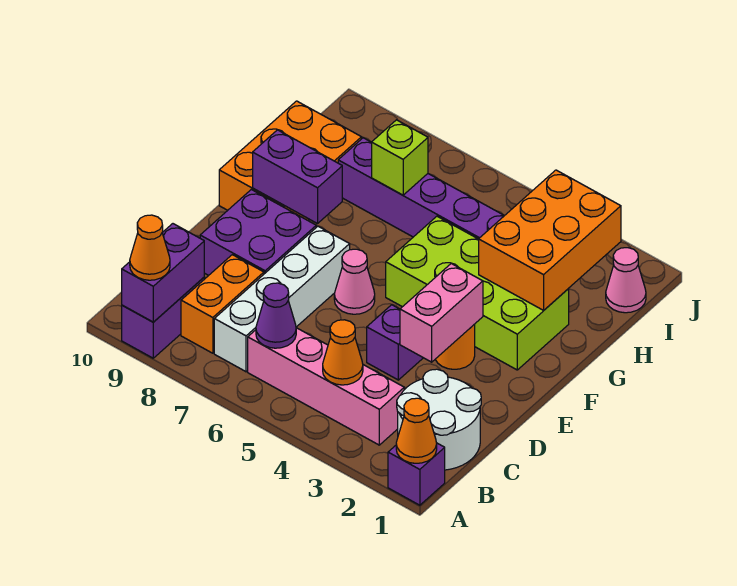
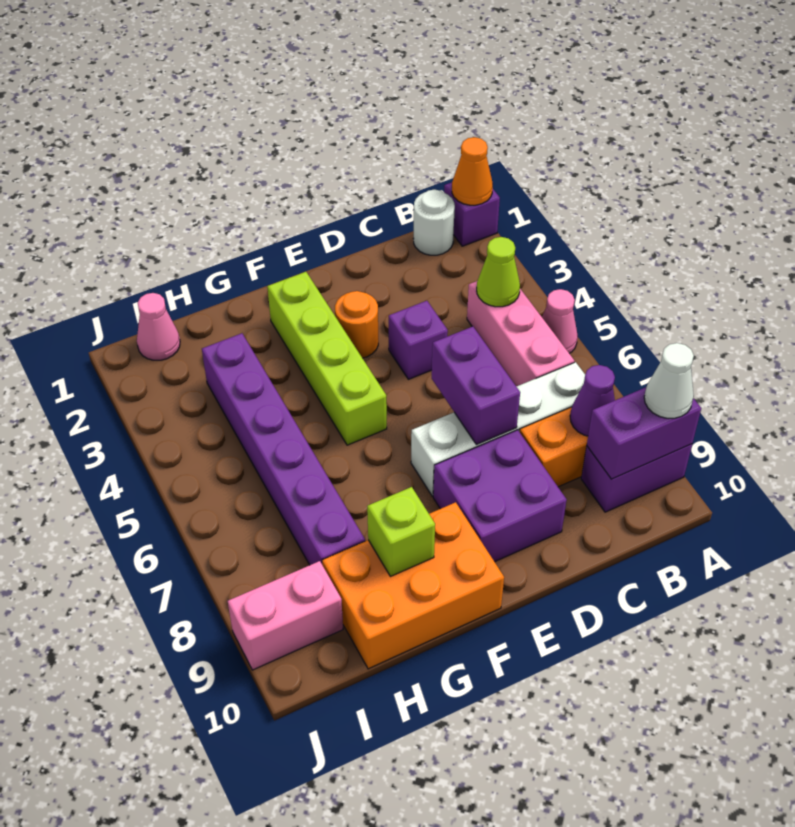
orange cone A9 level 3 -> white cone A9 level 3
white round brick B1:C2 level 1 -> white round brick B1 level 1
pink brick B3:B6 level 1 -> pink brick B4:B6 level 1
orange cone B4 level 2 -> lime cone B4 level 2
purple cone B6 level 2 -> purple cone B8 level 2
pink brick D3:E3 level 2 -> pink brick I9:J9 level 1
pink cone E6 level 1 -> pink cone A5 level 1
lime brick F2:G5 level 1 -> lime brick F2:F5 level 1
purple brick F8:F9 level 2 -> purple brick D6:D7 level 2
orange brick G2:I3 level 2 -> none
lime brick H7 level 2 -> lime brick G9 level 2

